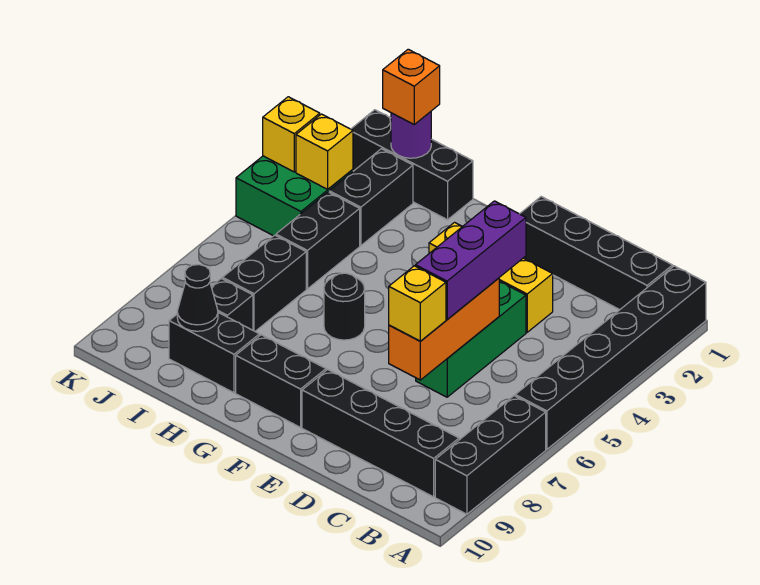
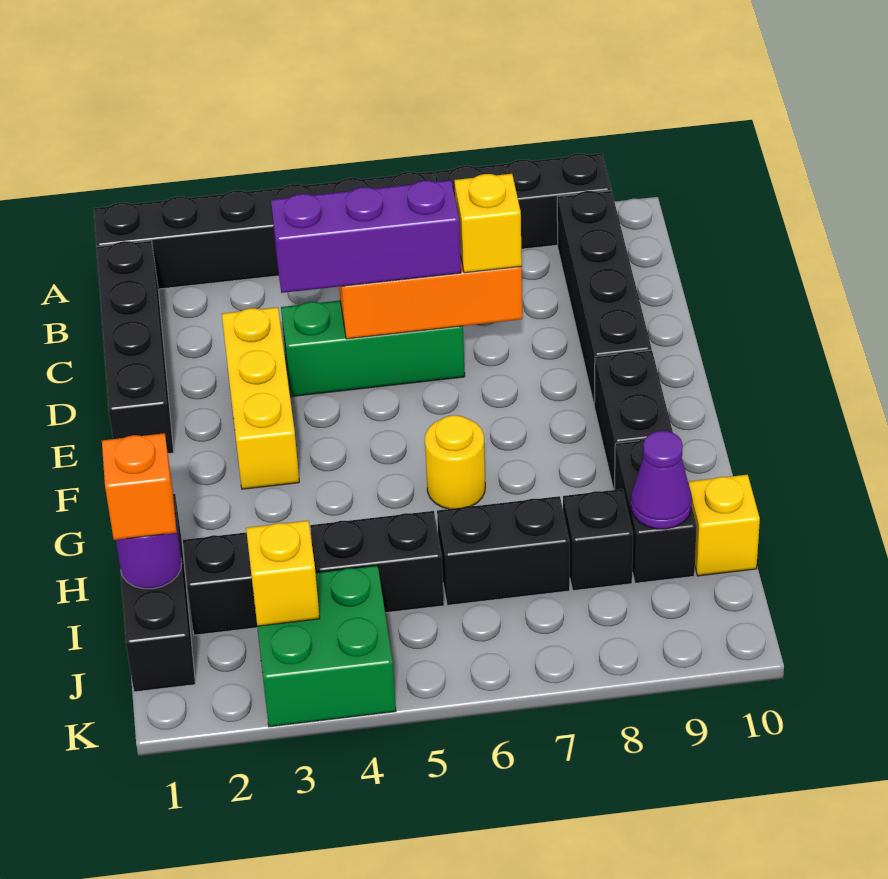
black round brick G6 level 1 -> yellow round brick G6 level 1
black cone I9 level 2 -> purple cone I9 level 2
yellow brick K3 level 2 -> yellow brick I10 level 1

